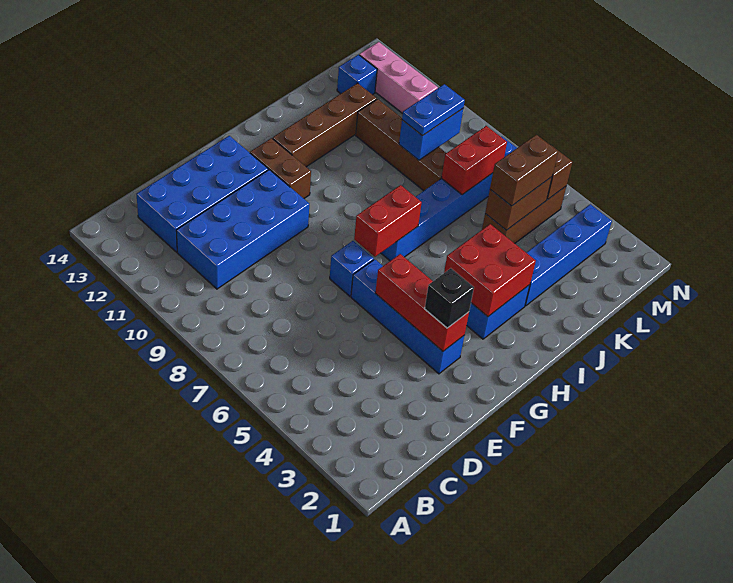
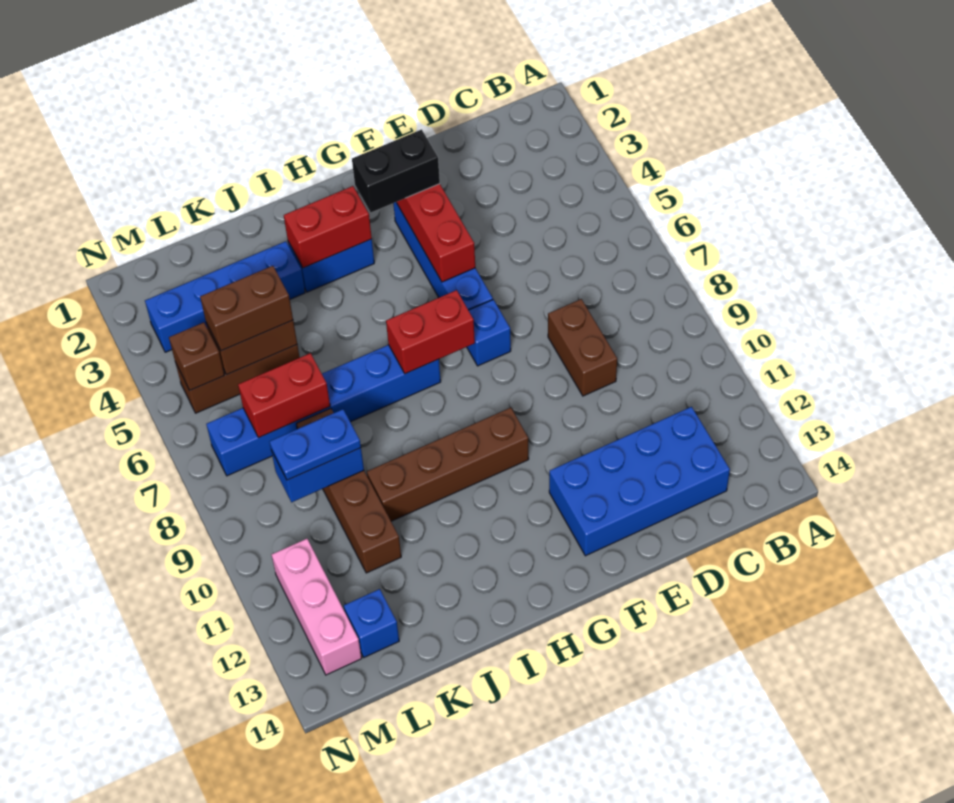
blue brick C10:F11 level 1 -> none
black brick F3 level 3 -> black brick F3:G3 level 3
brown brick G11:G12 level 1 -> brown brick D8:D9 level 1
red brick H3:I4 level 2 -> red brick H3:I3 level 2
brown brick H12:K12 level 1 -> brown brick G10:J10 level 1

